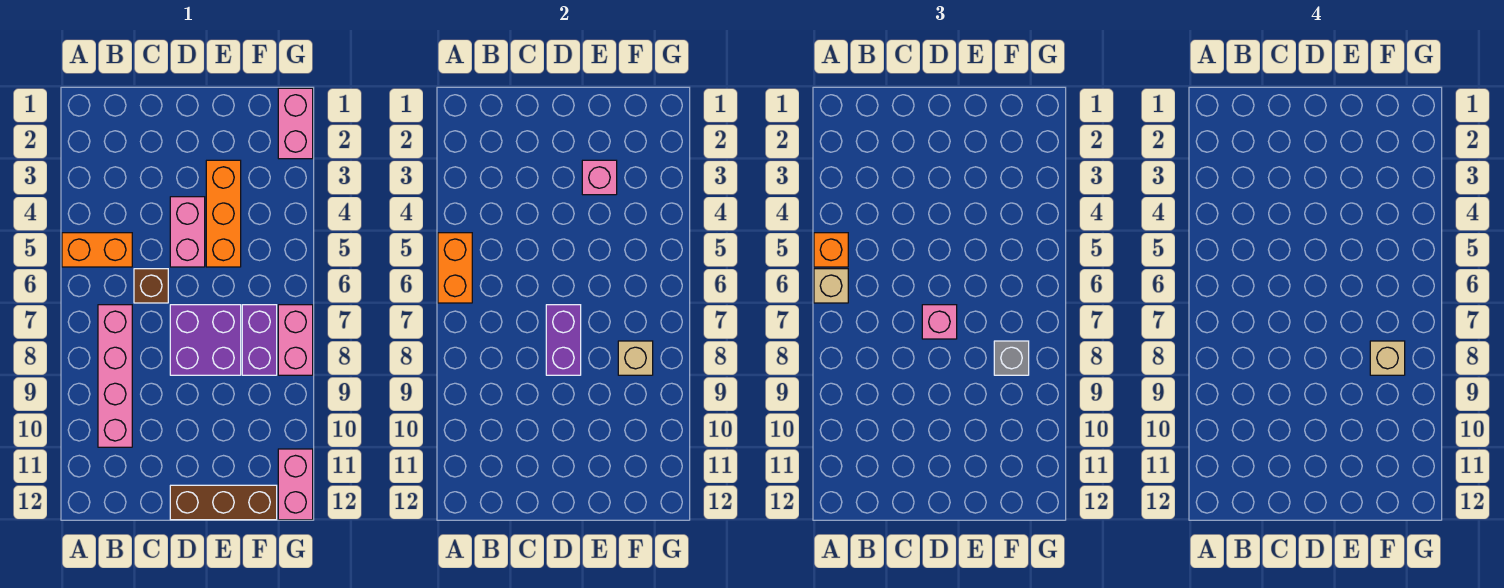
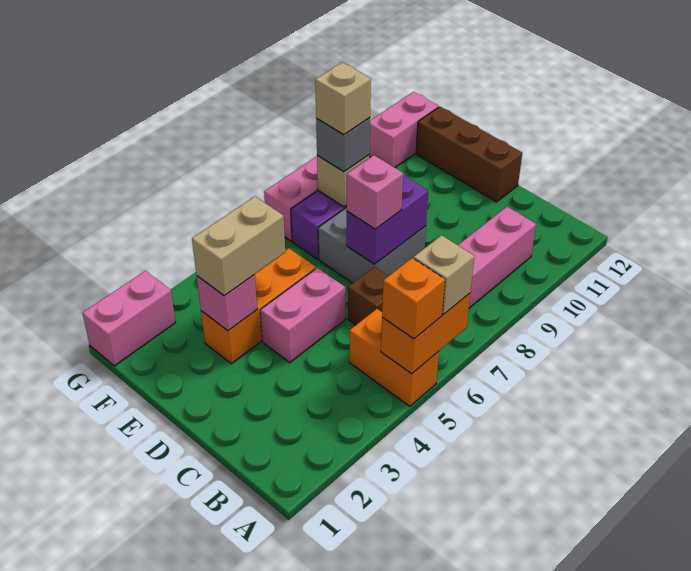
purple brick D7:E8 level 1 -> grey brick D7:E8 level 1
none -> tan brick E3:E4 level 3

